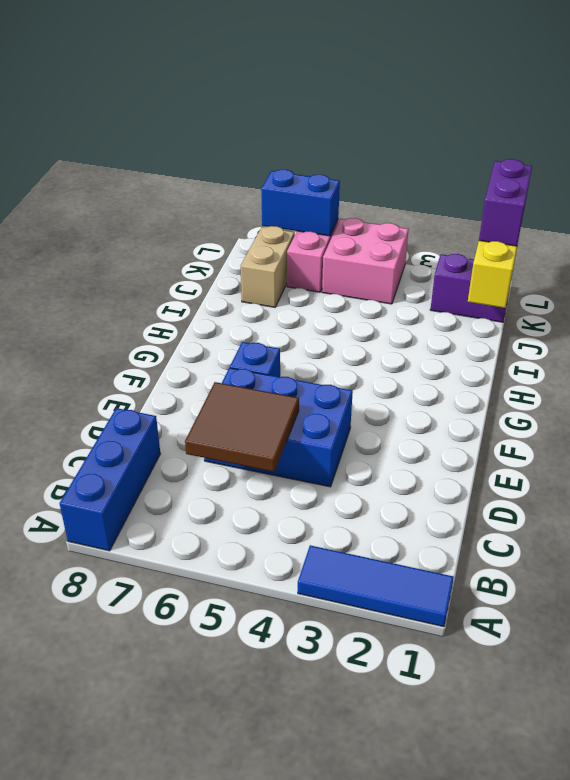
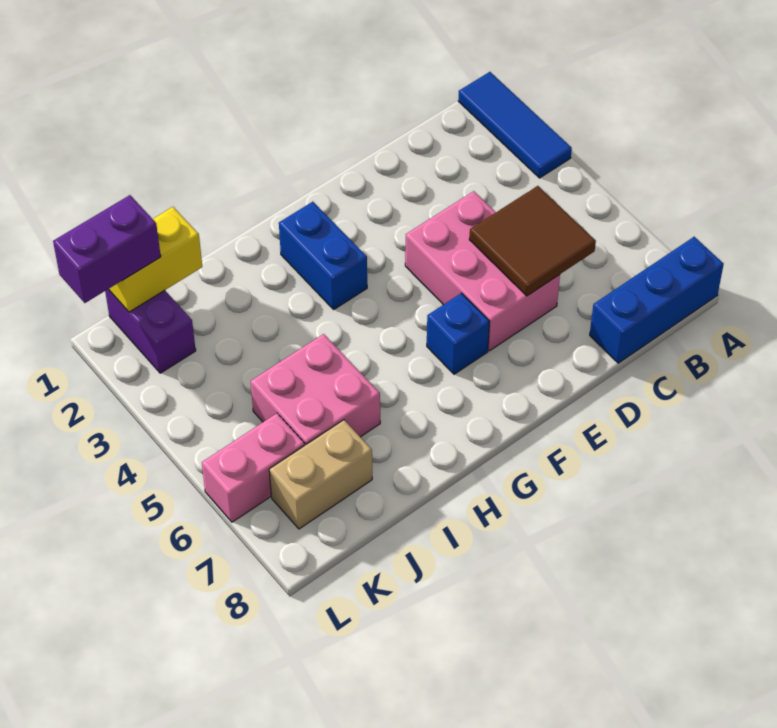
blue brick D4:E6 level 1 -> pink brick D4:E6 level 1
pink brick K4:L5 level 1 -> pink brick I5:J6 level 1
blue brick L6:L7 level 2 -> blue brick G2:G3 level 1

